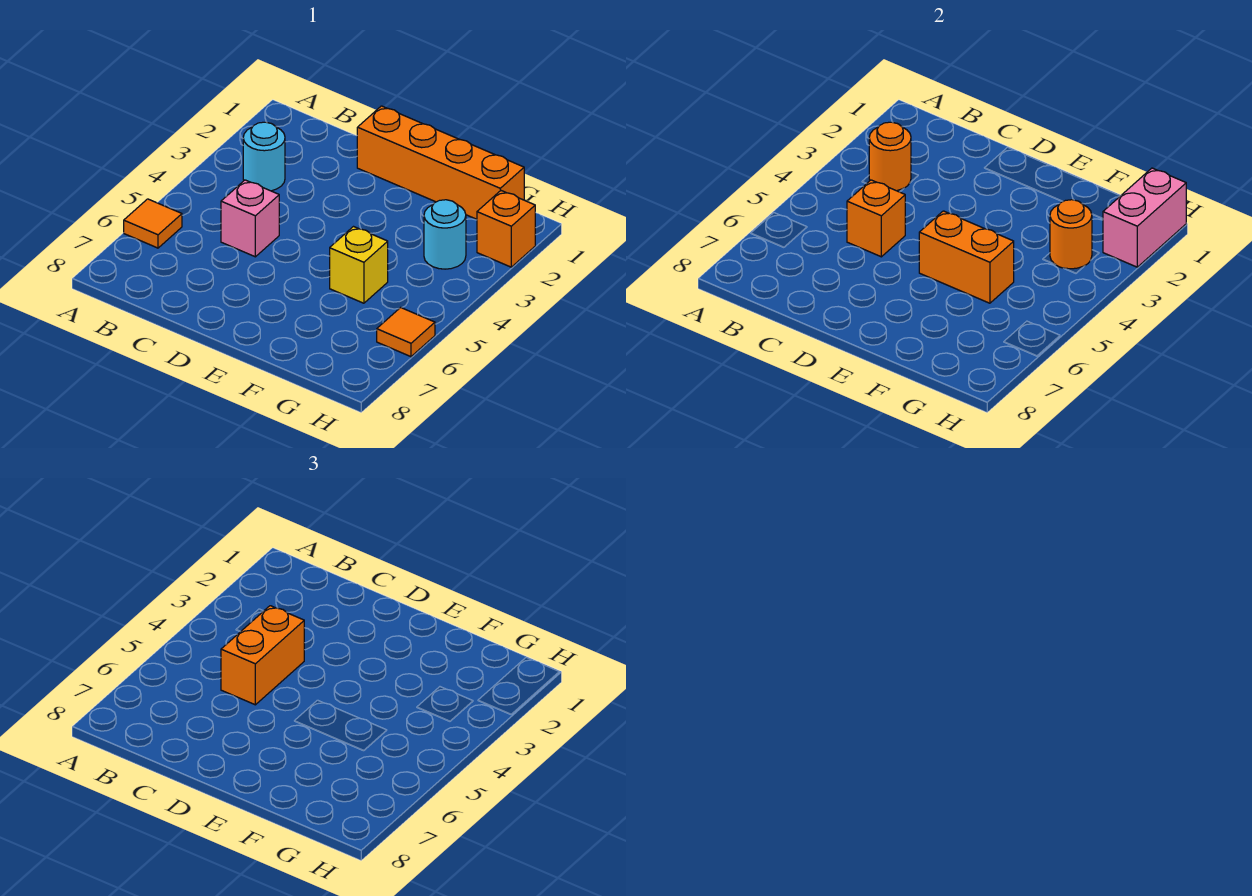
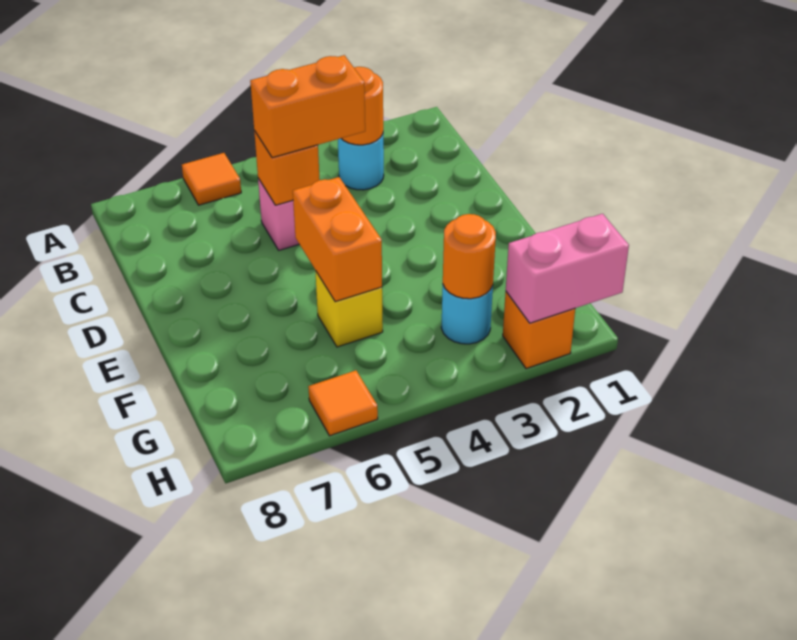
orange brick D1:G1 level 1 -> none

